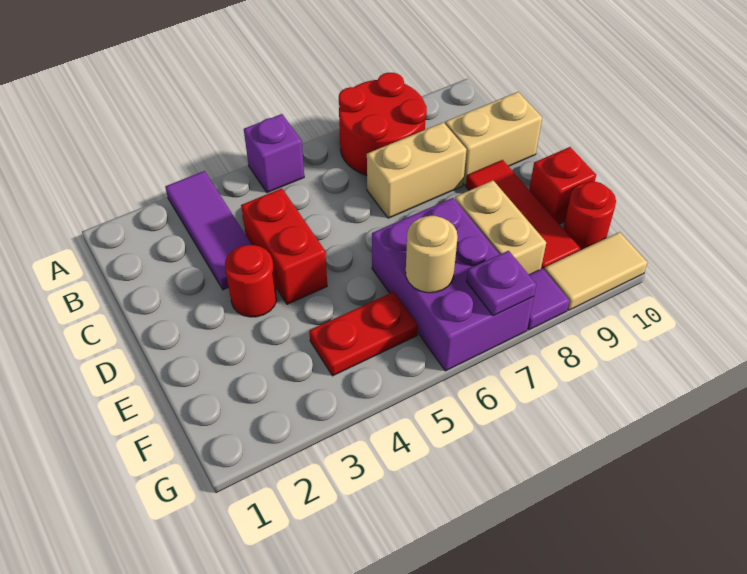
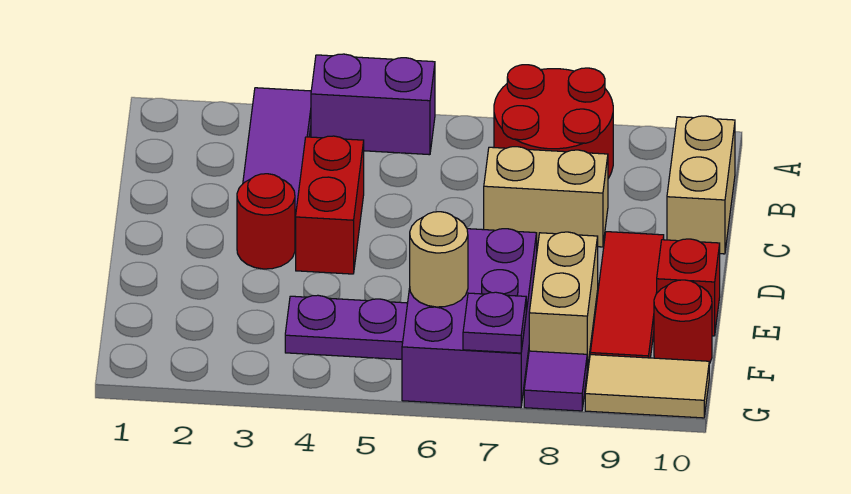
purple brick A5 level 1 -> purple brick A4:A5 level 1
tan brick C9:C10 level 1 -> tan brick B10:C10 level 1
red plate F4:F5 level 1 -> purple plate F4:F5 level 1

